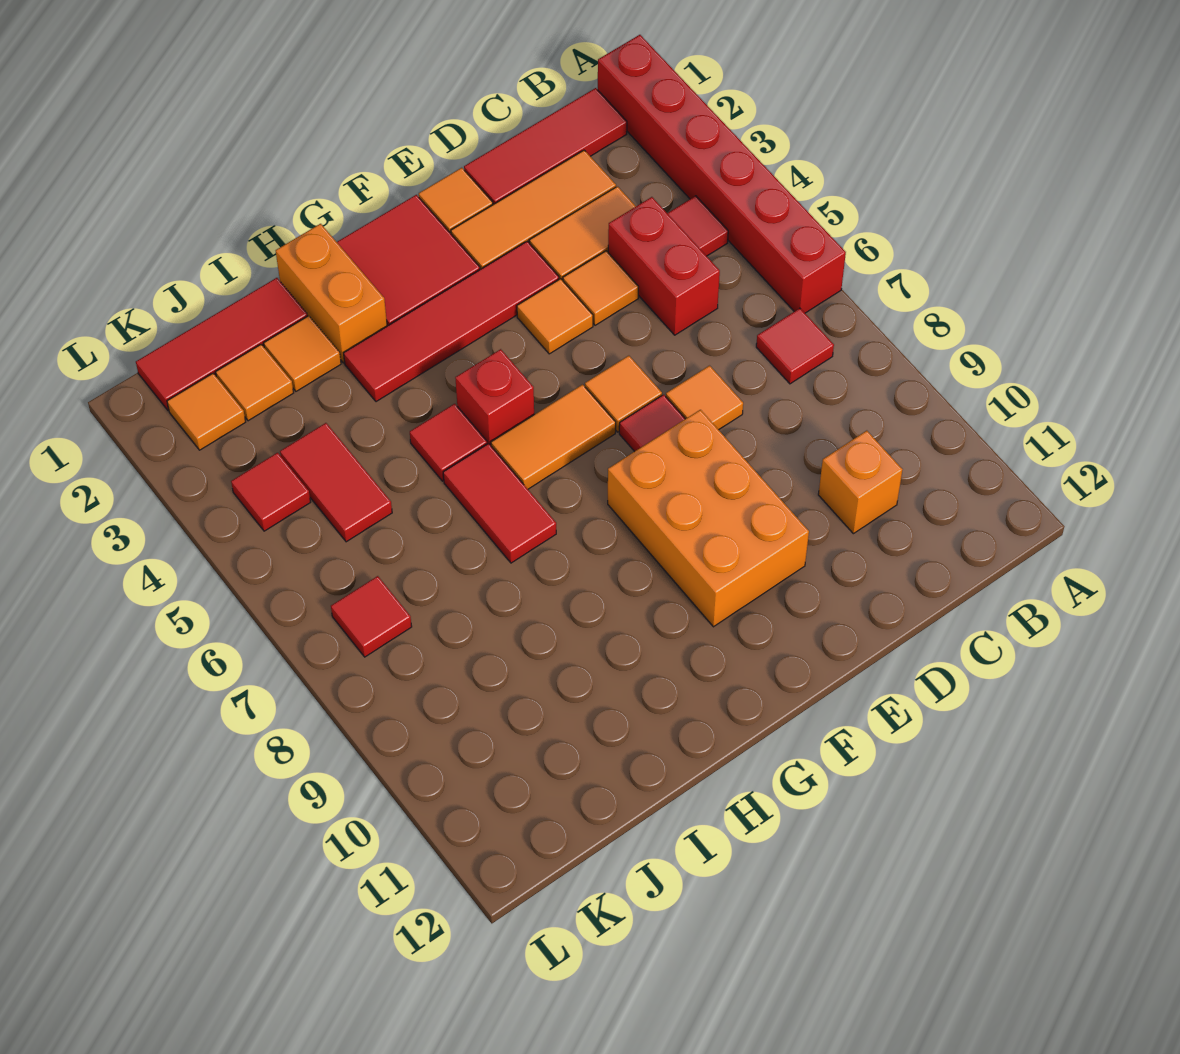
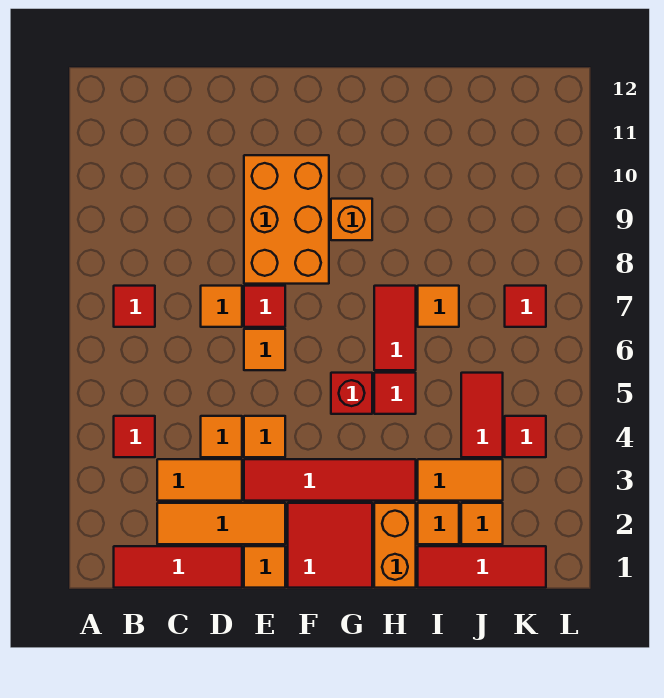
red brick A1:A6 level 1 -> none
red brick C4:C5 level 1 -> none
orange brick C10 level 1 -> orange brick G9 level 1
orange tile F6:G6 level 1 -> orange tile I3:J3 level 1
orange tile K2 level 1 -> orange tile I7 level 1

